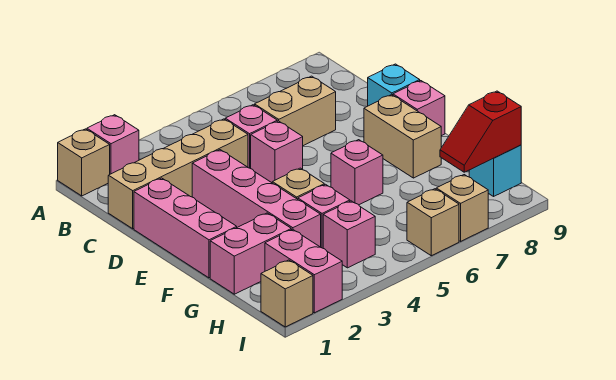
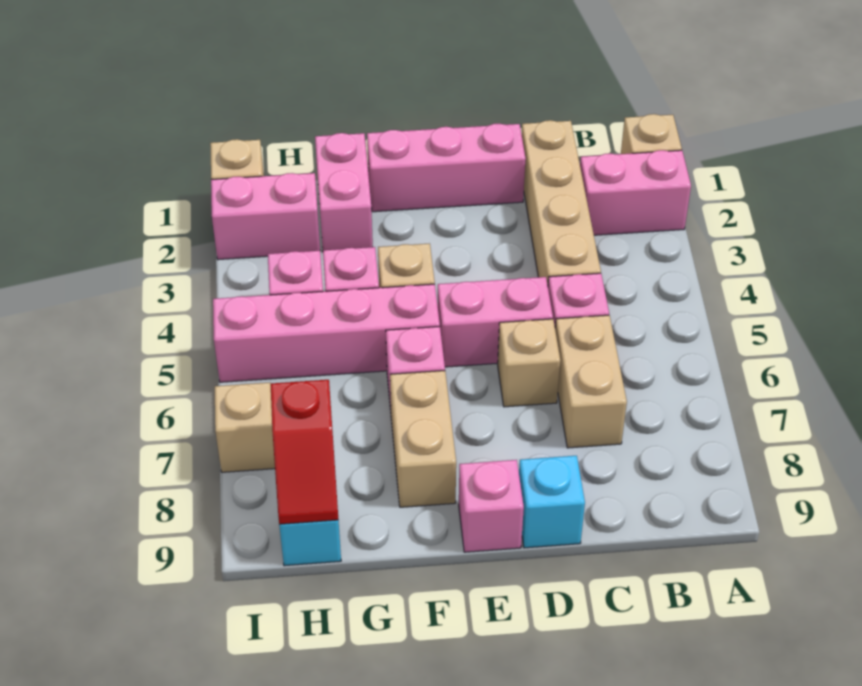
pink brick A2 level 1 -> pink brick A2:B2 level 1
pink brick D3:G3 level 1 -> pink brick F5:I5 level 1
pink brick D5 level 1 -> pink brick D5:E5 level 1
tan brick E8:F8 level 1 -> tan brick F7:F8 level 1
red slope H8:H9 level 2 top 9 -> red slope H8:H9 level 2 top 8
tan brick I6 level 1 -> tan brick D6 level 1

